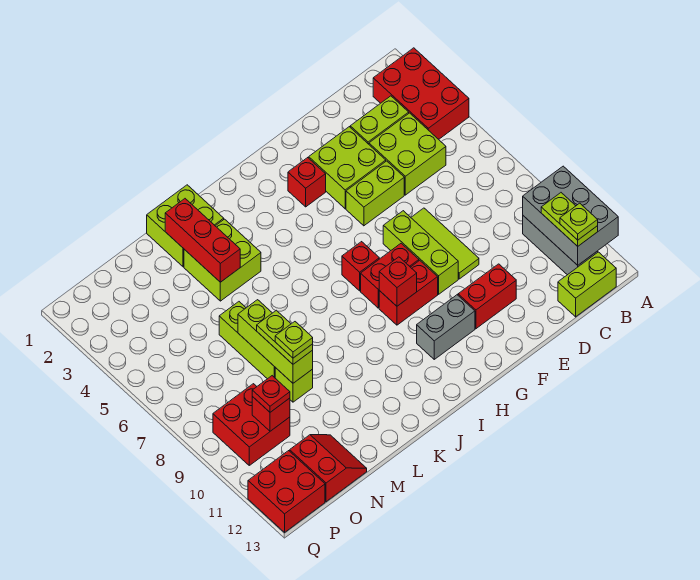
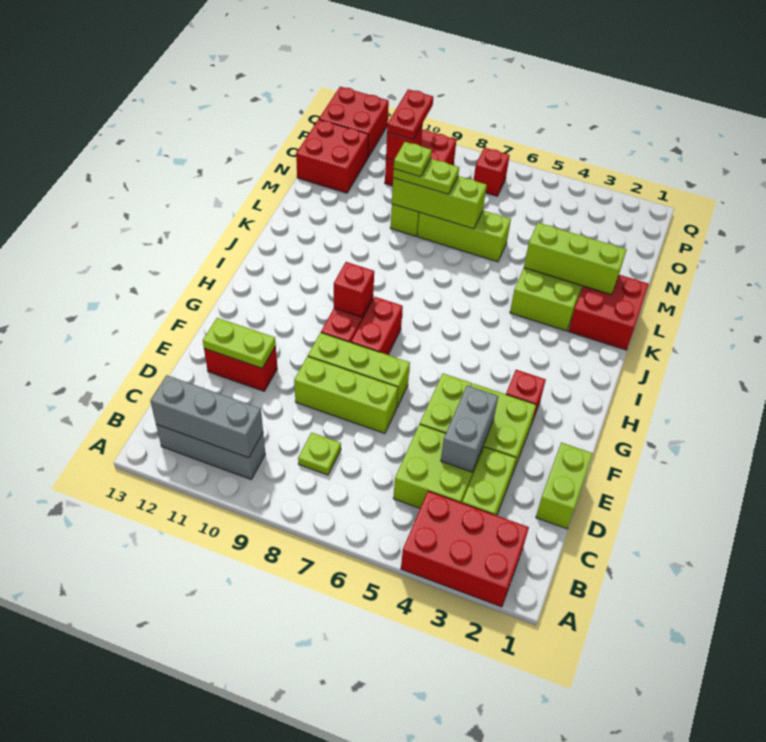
grey brick A10:B12 level 2 -> grey brick B10:B12 level 2
lime plate B11:B12 level 3 -> lime plate E11:E12 level 2
lime plate B12 level 4 -> lime plate C8 level 1
lime brick B13:C13 level 1 -> lime brick D1:E1 level 1
lime tile E7:E9 level 1 -> lime brick E7:E9 level 1
red brick E11:F11 level 1 -> red brick E11:E12 level 1
grey brick G11:H11 level 1 -> grey brick D4:E4 level 2
red brick H7 level 1 -> red brick P7 level 1
lime brick K1:L2 level 1 -> red brick K1:L2 level 1
red brick L2:L4 level 2 -> lime brick L2:L4 level 2
red slope N12:O13 level 1 top O -> red brick N12:O13 level 1
red plate O10 level 3 -> red plate O10:P10 level 3

